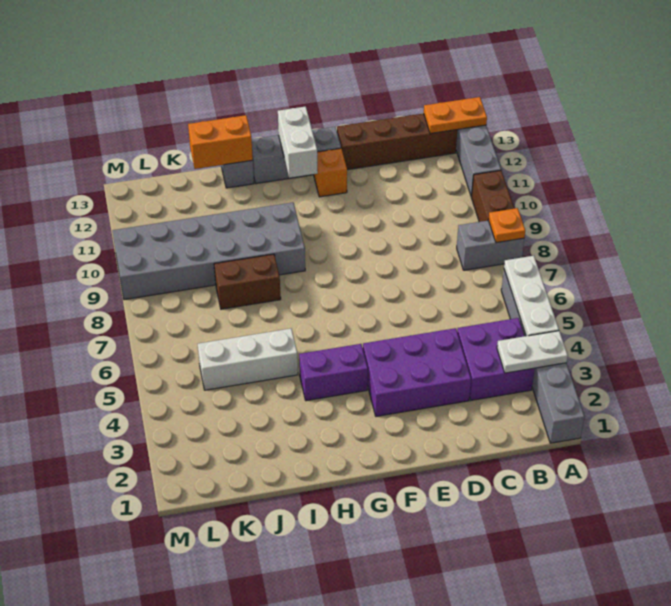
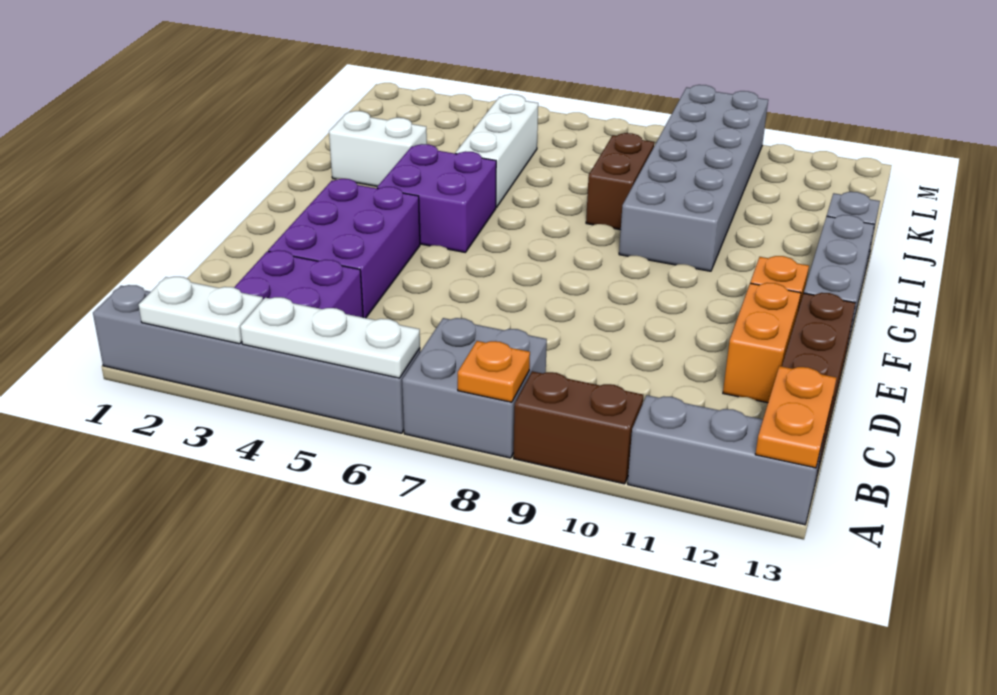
white plate A3:B3 level 2 -> white plate A2:A3 level 2
grey brick A8:B8 level 1 -> grey brick A7:B8 level 1
purple brick G4:H4 level 1 -> purple brick G4:H5 level 1
white brick G12:G13 level 2 -> white brick I2:I3 level 1
orange brick I13:J13 level 2 -> orange brick D12:E12 level 1

